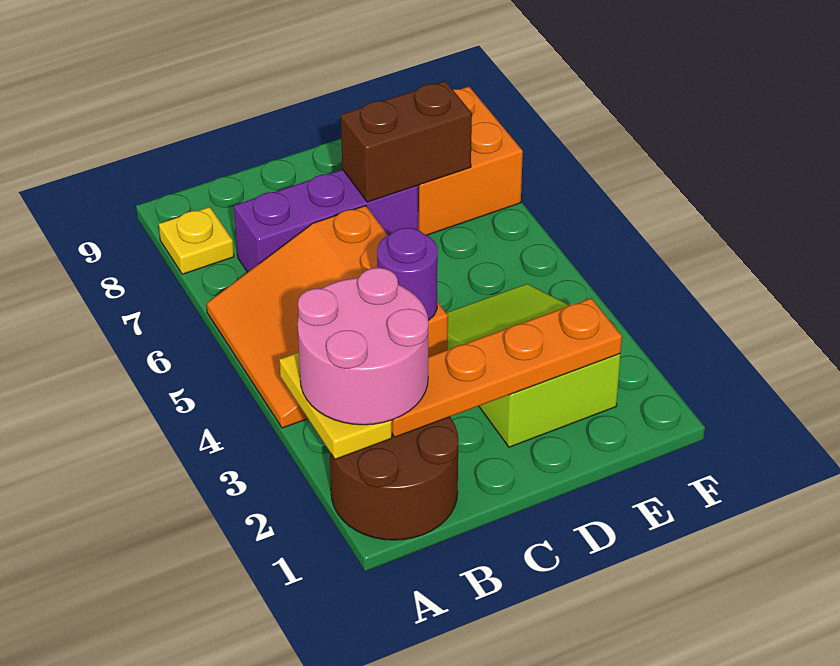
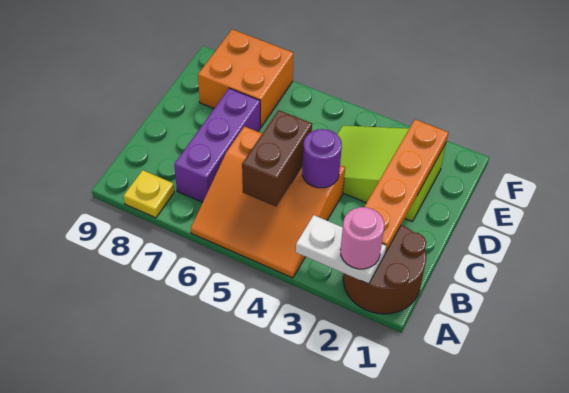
yellow plate A2:A3 level 2 -> white plate A2:A3 level 2
pink round brick A2:B3 level 3 -> pink round brick A2 level 3
brown brick D7:E7 level 2 -> brown brick B5:C5 level 2

